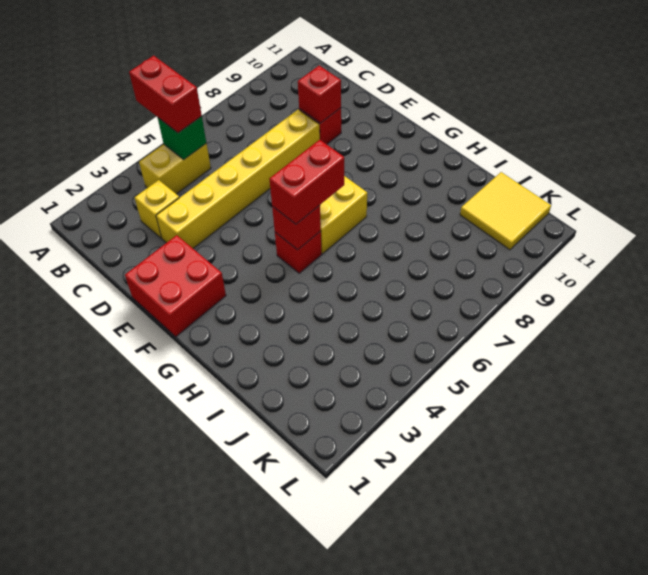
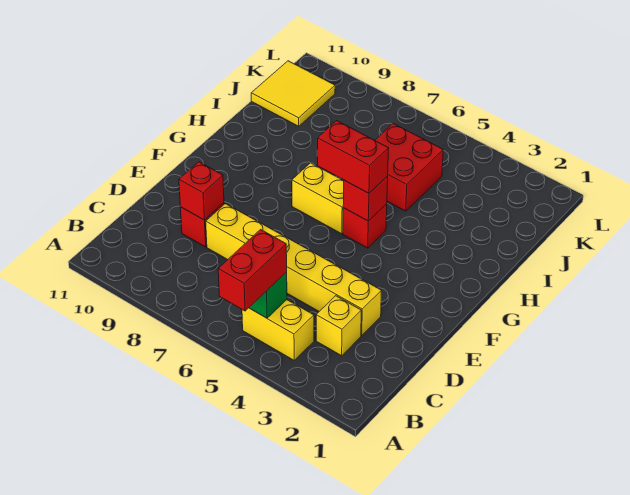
red brick E1:F2 level 1 -> red brick I5:J6 level 1

